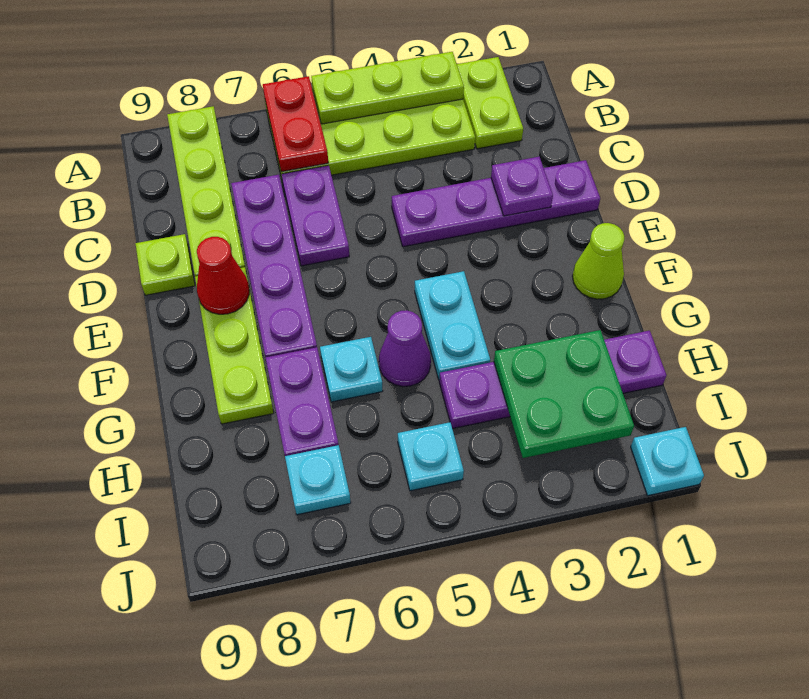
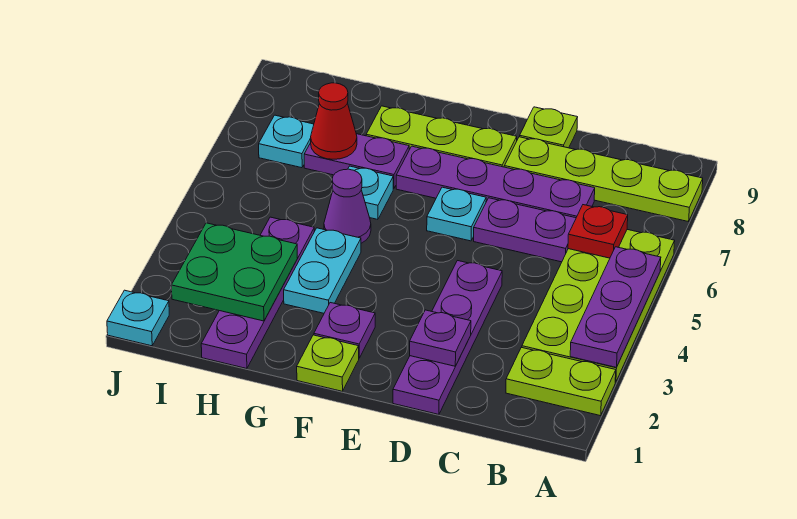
lime plate A3:A5 level 2 -> purple plate A3:A5 level 2
red plate A6:B6 level 2 -> red plate B6 level 2
red cone E8 level 2 -> red cone H7 level 2
lime cone F1 level 1 -> lime plate F1 level 1
none -> purple plate F2 level 1
cyan plate F4:G4 level 1 -> cyan plate G3:G4 level 1
cyan plate I5 level 1 -> cyan plate E6 level 1

